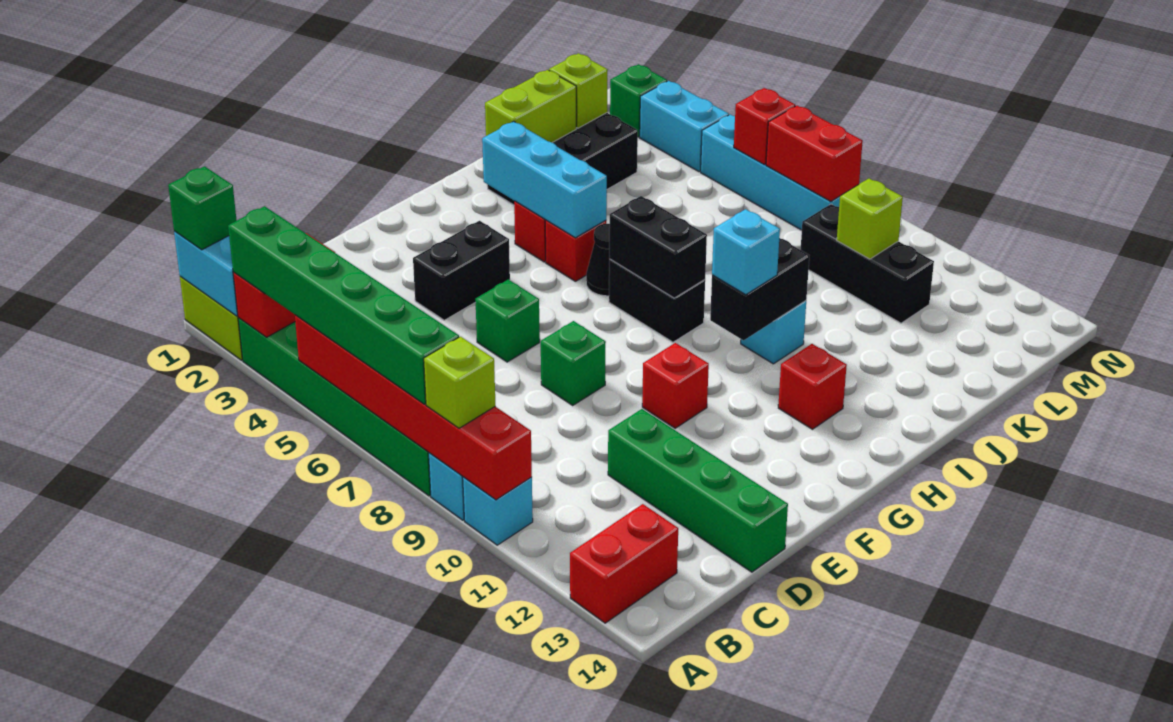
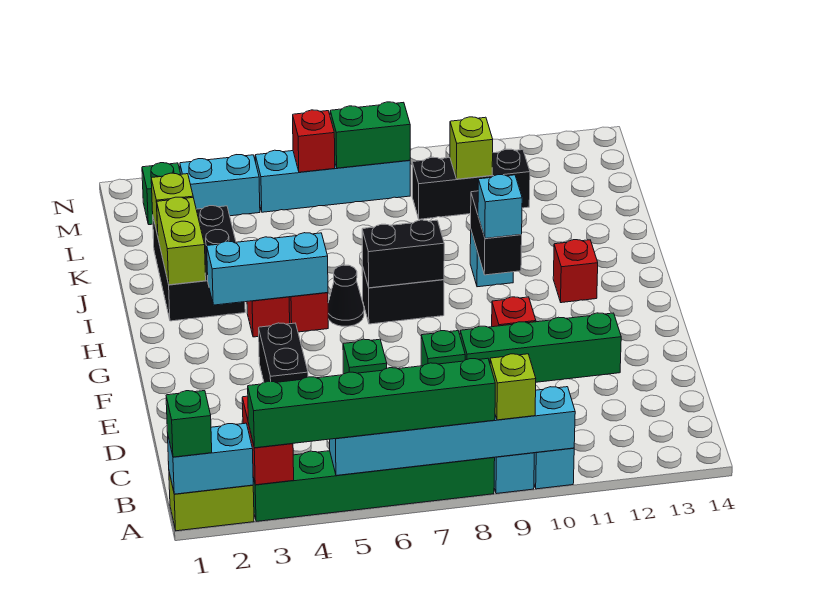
red brick A5:A10 level 2 -> cyan brick A5:A10 level 2
red brick A13:B13 level 1 -> none
green brick D11:D14 level 1 -> green brick E9:E12 level 1
red brick M7:M8 level 2 -> green brick M7:M8 level 2

